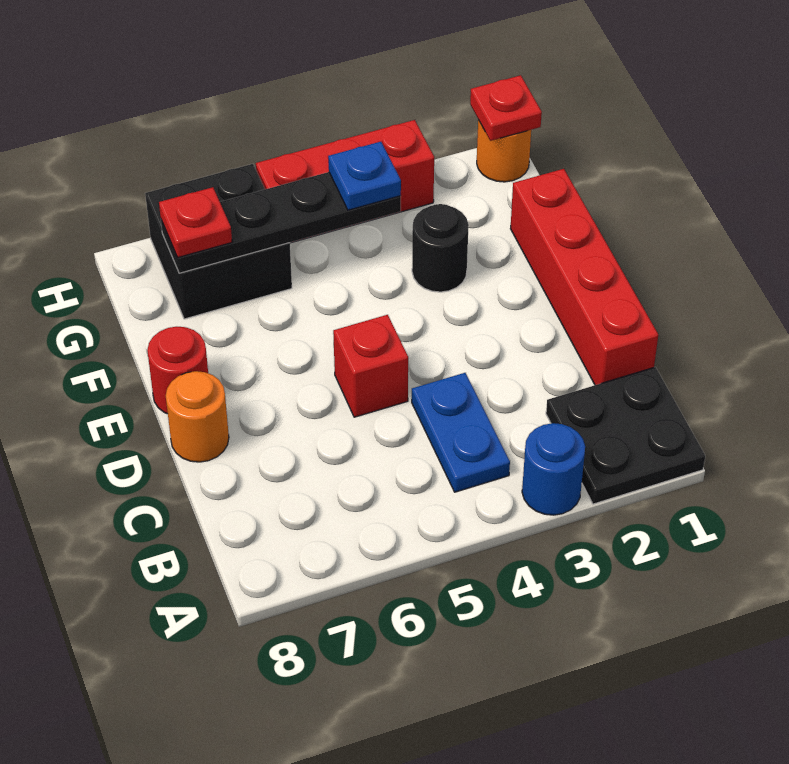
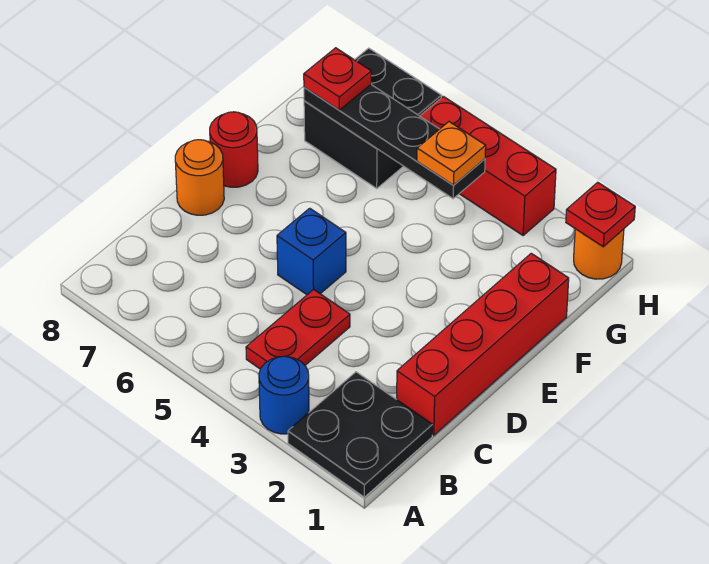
blue plate B4:C4 level 1 -> red plate B4:C4 level 1
red brick D5 level 1 -> blue brick D5 level 1
black round brick F3 level 1 -> none
blue plate G4 level 3 -> orange plate G4 level 3

